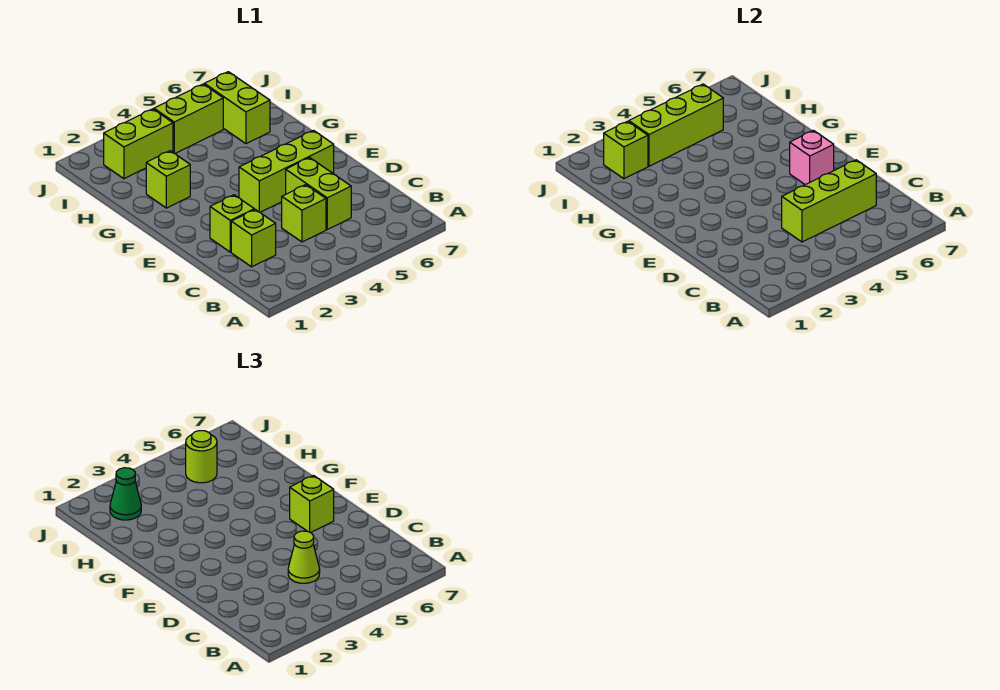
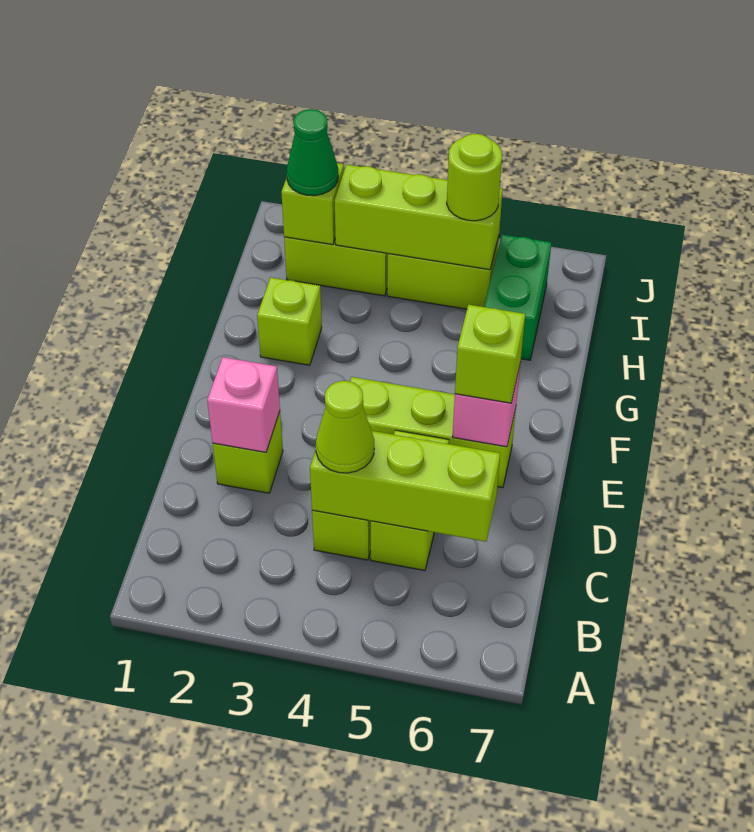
lime brick C2 level 1 -> none
none -> pink brick D2 level 2
lime brick H6:I6 level 1 -> green brick H6:I6 level 1

